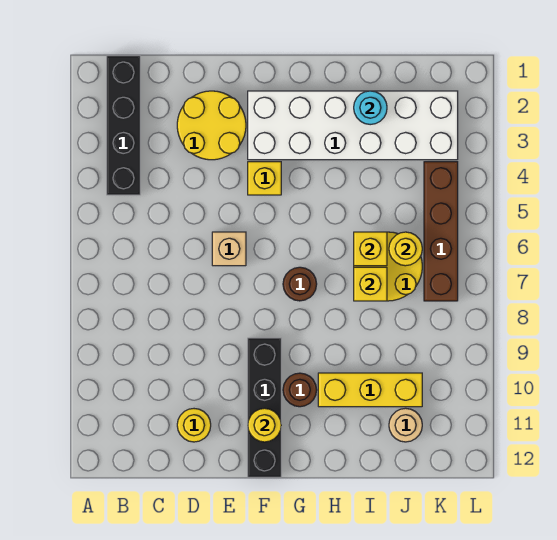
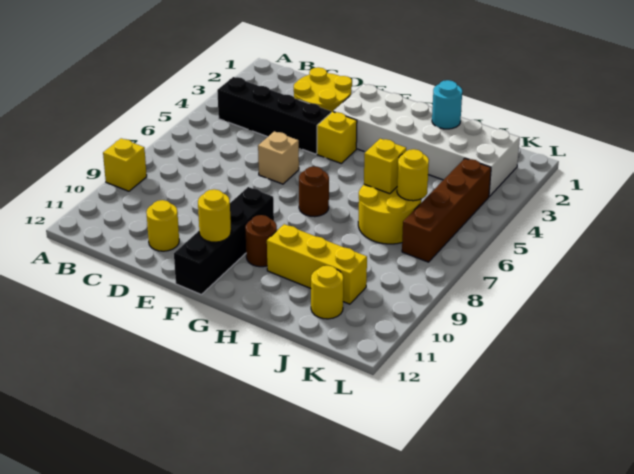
black brick B1:B4 level 1 -> black brick B4:E4 level 1
yellow brick I7 level 2 -> yellow brick A9 level 1
tan round brick J11 level 1 -> yellow round brick J11 level 1

